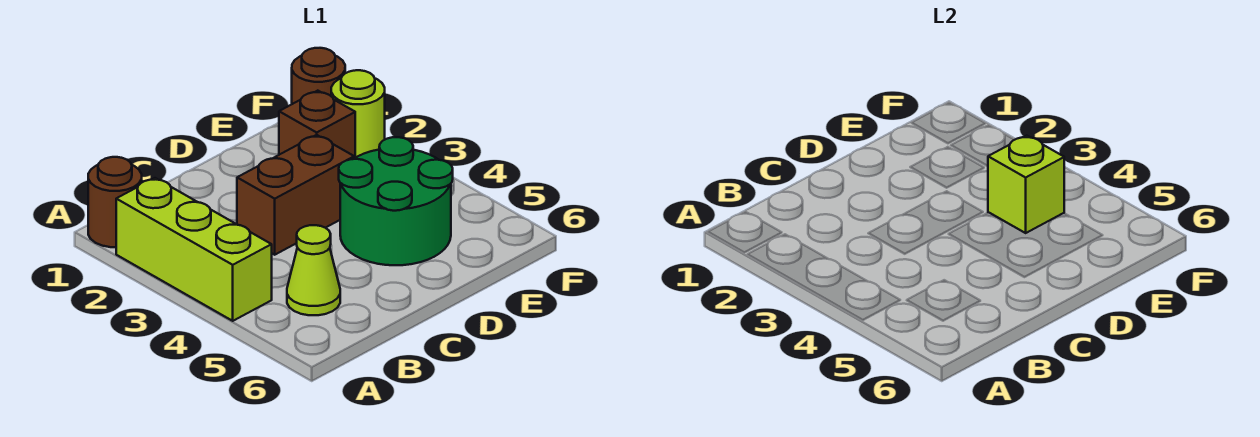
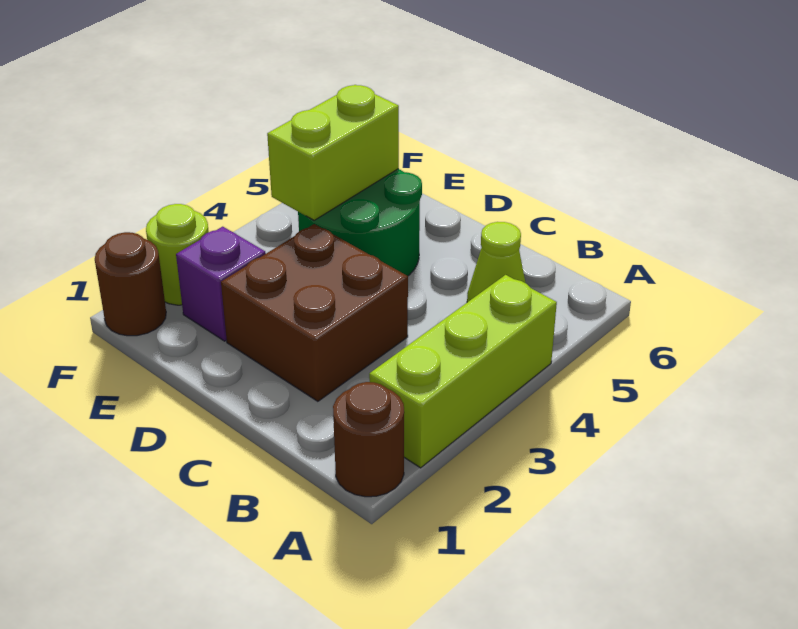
brown brick C3:D3 level 1 -> brown brick C2:D3 level 1
brown brick E2 level 1 -> purple brick E2 level 1
lime brick E4 level 2 -> lime brick E4:E5 level 2

